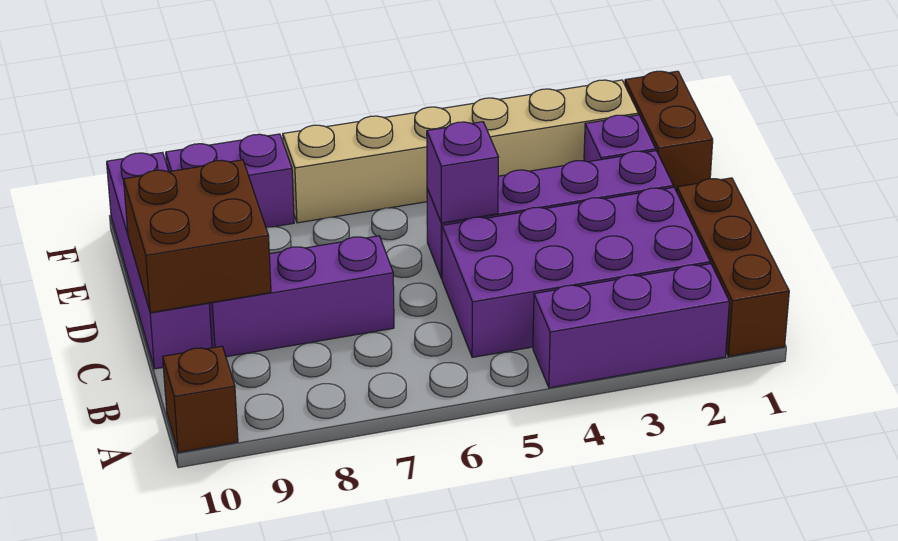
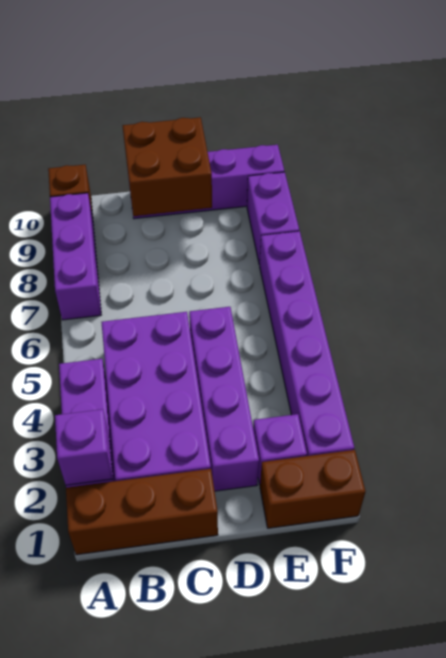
purple brick C7:C9 level 1 -> purple brick A7:A9 level 1
purple brick D5 level 2 -> purple brick A2 level 2
tan brick F2:F7 level 1 -> purple brick F2:F7 level 1

